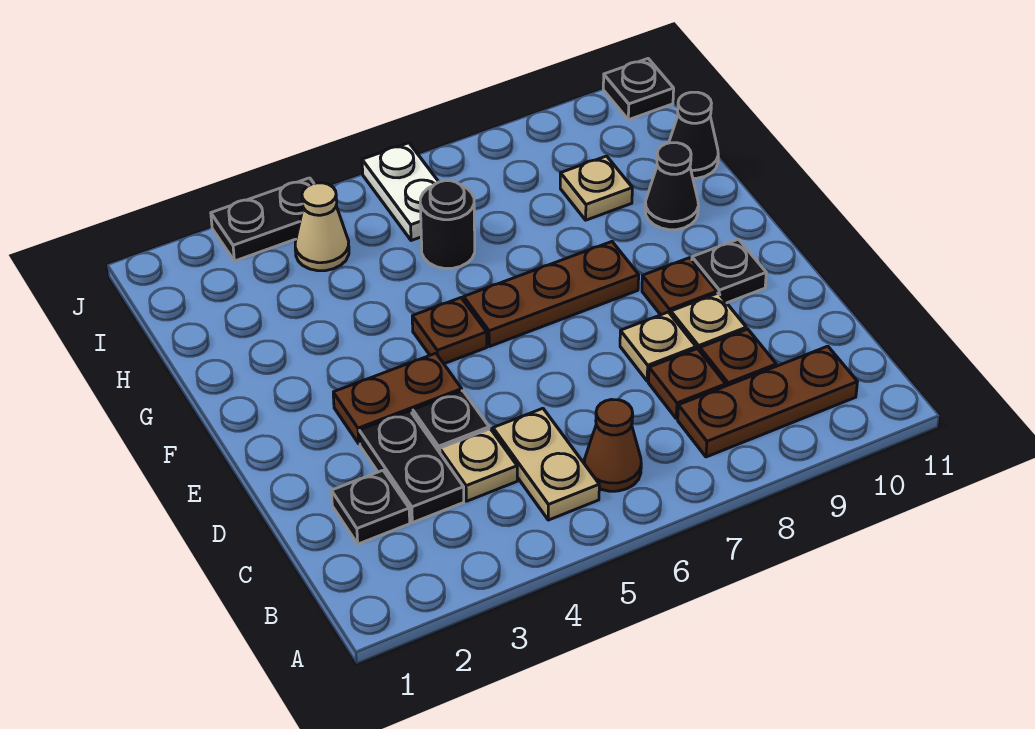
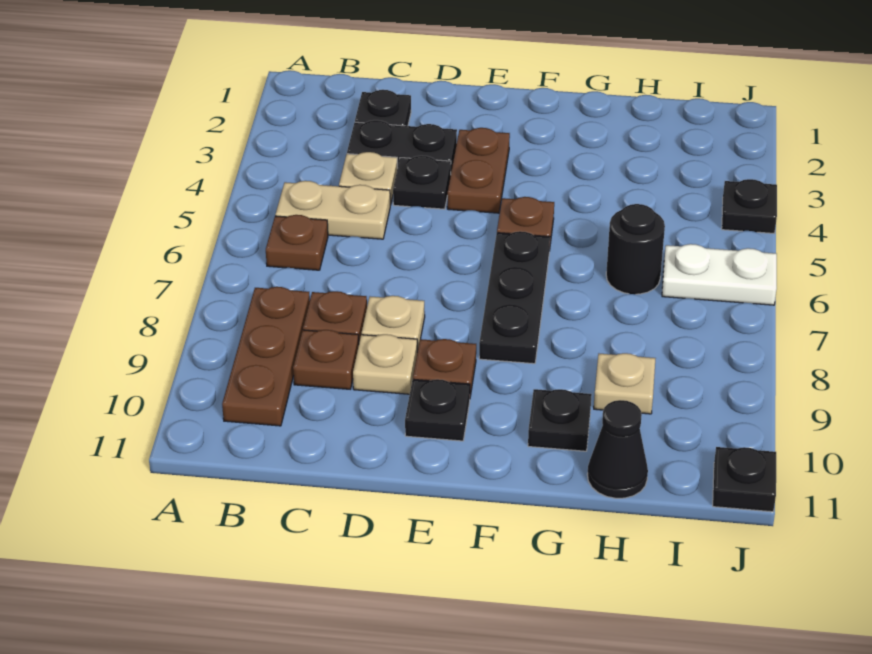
brown cone B6 level 1 -> brown plate B6 level 1
brown plate F6:F8 level 1 -> black plate F6:F8 level 1
black cone G10 level 1 -> black plate G10 level 1
tan cone I4 level 1 -> none
black plate J3:J4 level 1 -> black plate J4 level 1

